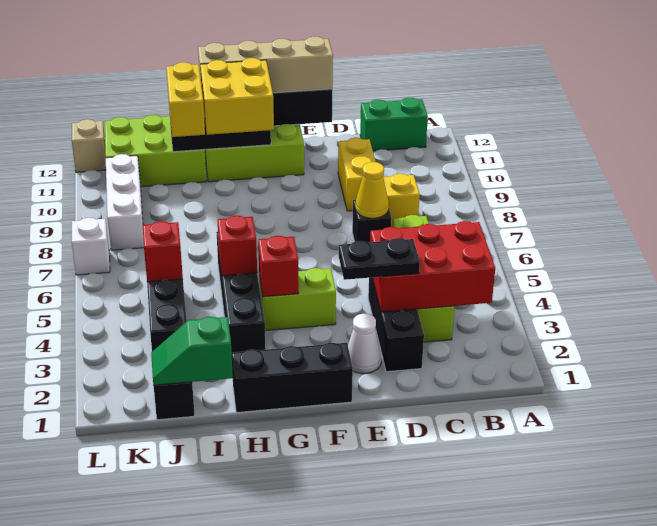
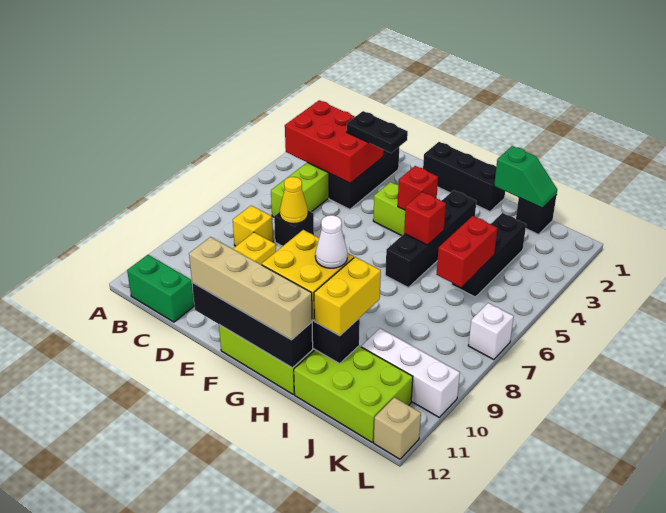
white cone E2 level 1 -> white cone H10 level 4
red brick J5 level 2 -> red brick J5:J6 level 2
white brick K8:K10 level 1 -> white brick J10:L10 level 1

